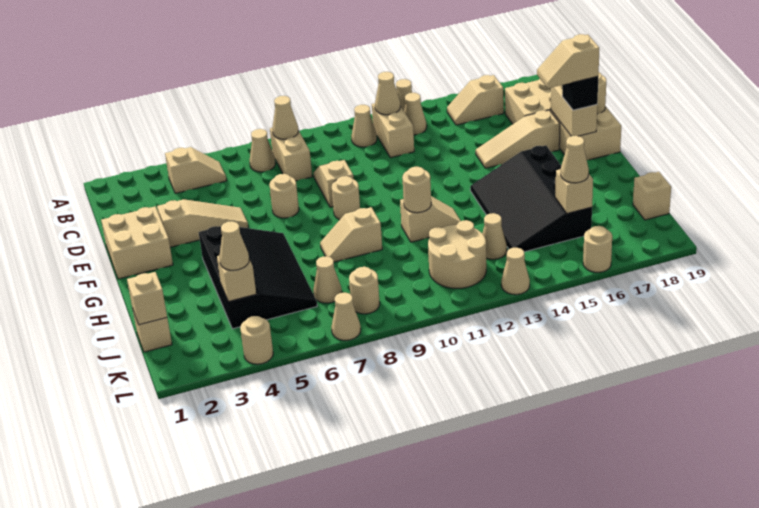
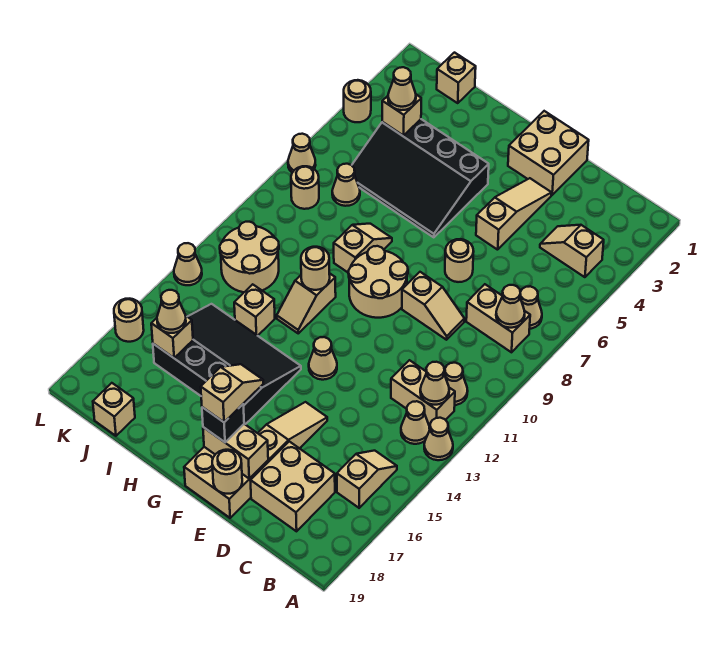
tan slope B4:B5 level 1 top 4 -> tan slope B4:C4 level 1 top B
tan slope E3:E5 level 1 top 3 -> tan slope E3:E5 level 1 top 5
tan round brick F9 level 1 -> tan round brick F9:G10 level 1
tan brick J1 level 2 -> tan brick I13 level 1
tan cone J13 level 1 -> tan cone F13 level 1

